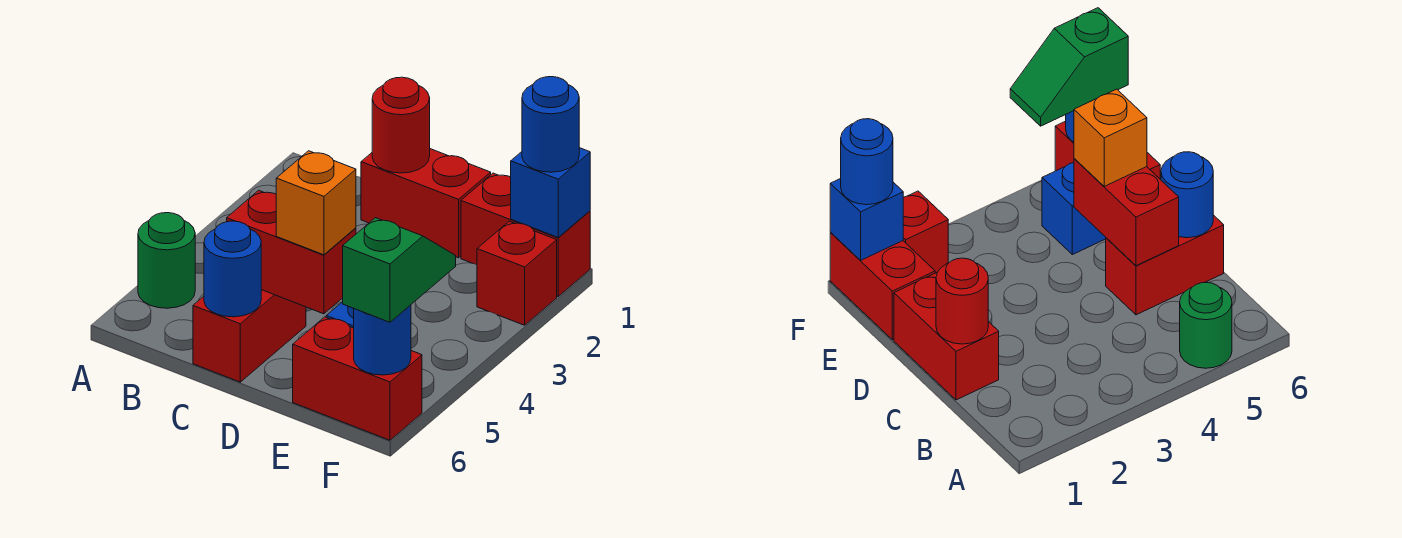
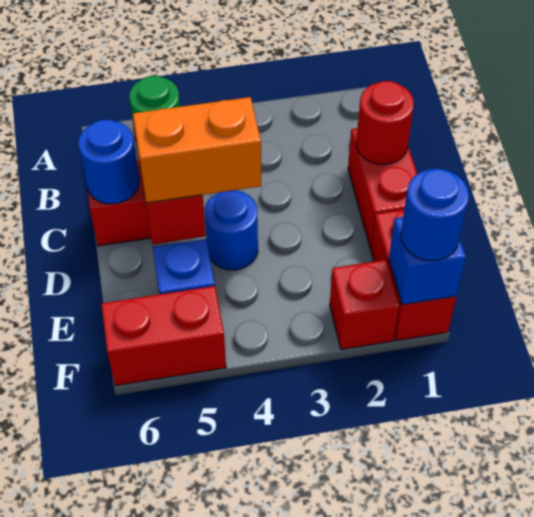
orange brick D5 level 3 -> orange brick D4:D5 level 3
red brick E6:F6 level 1 -> red brick F5:F6 level 1
green slope F5:F6 level 3 top 6 -> none
blue round brick F6 level 2 -> blue round brick D4 level 1

